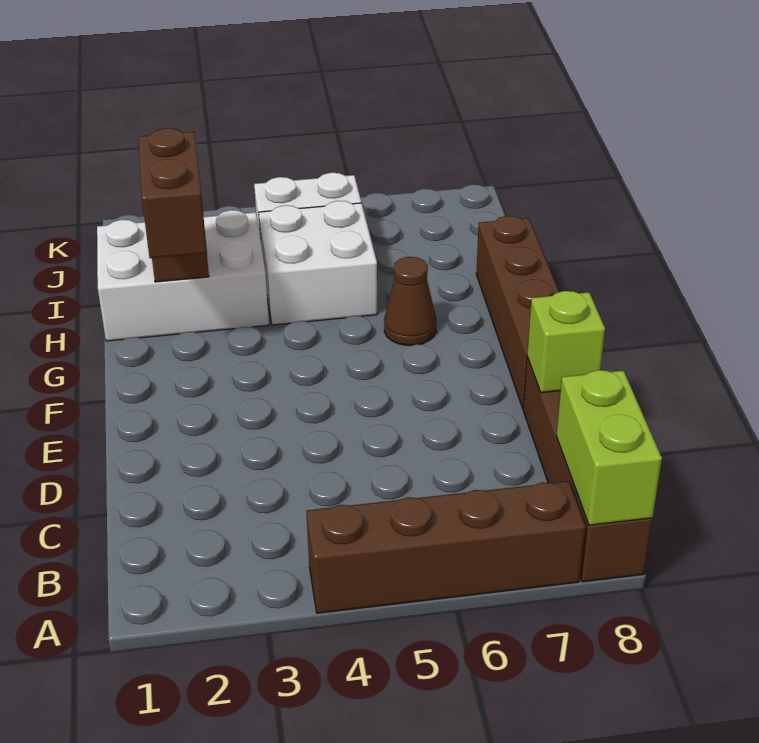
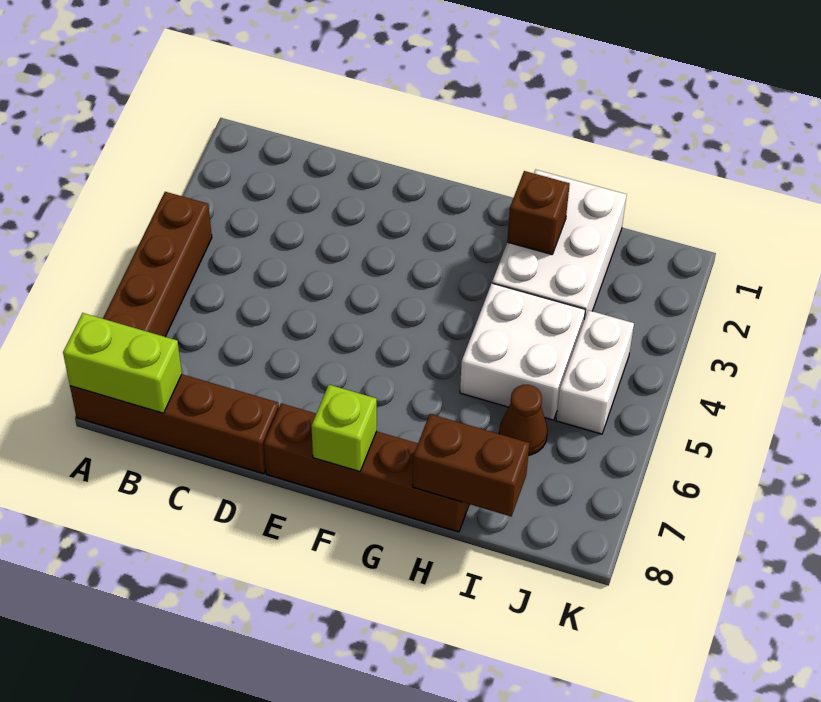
lime brick D8 level 2 -> lime brick F8 level 2
brown brick G2:H2 level 3 -> brown brick H8:I8 level 2
brown cone G6 level 1 -> brown cone I6 level 1

